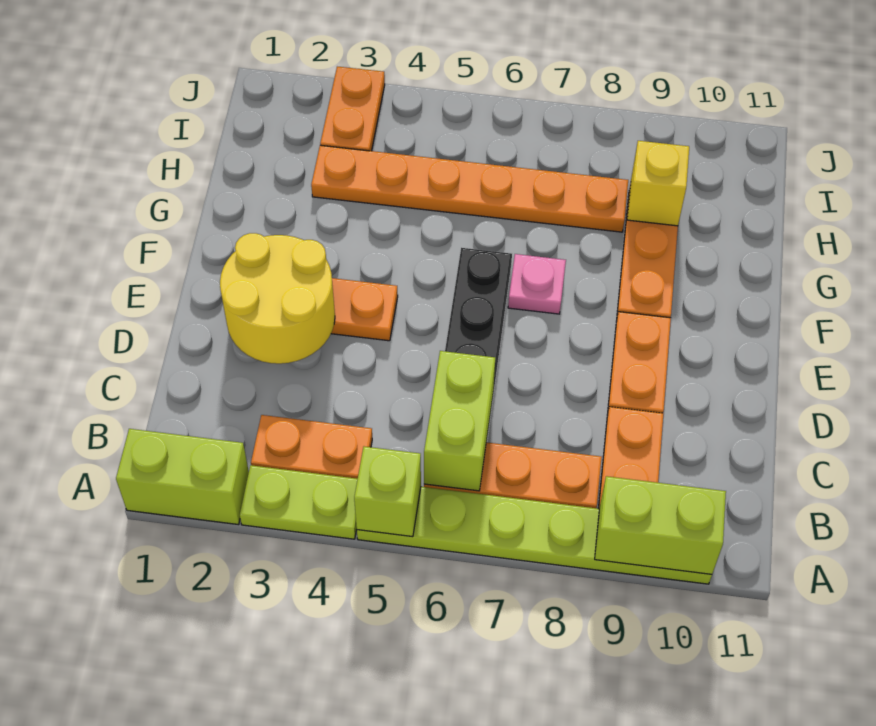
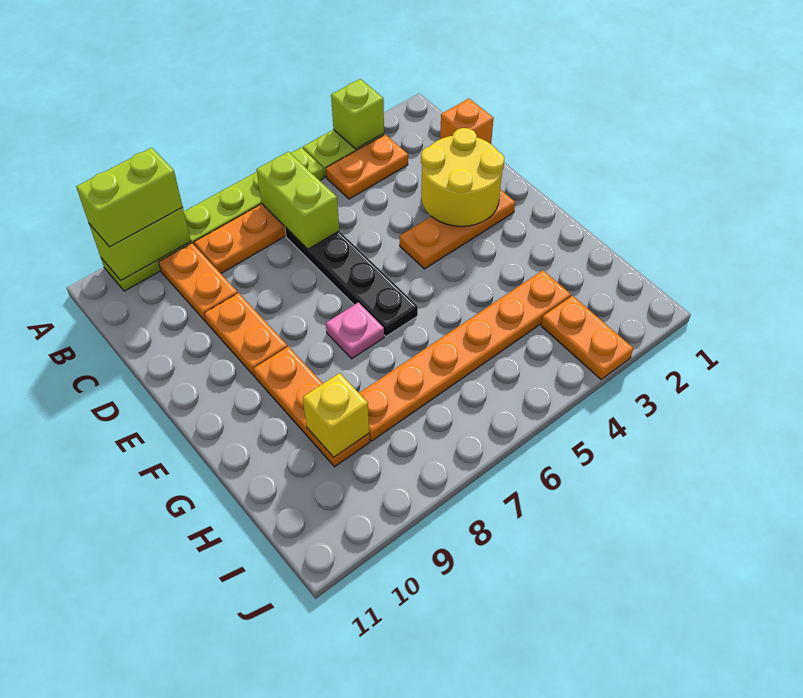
lime brick A1:A2 level 1 -> lime brick A9:A10 level 3
lime brick A5 level 2 -> lime brick A3 level 2
none -> orange brick C1 level 1

